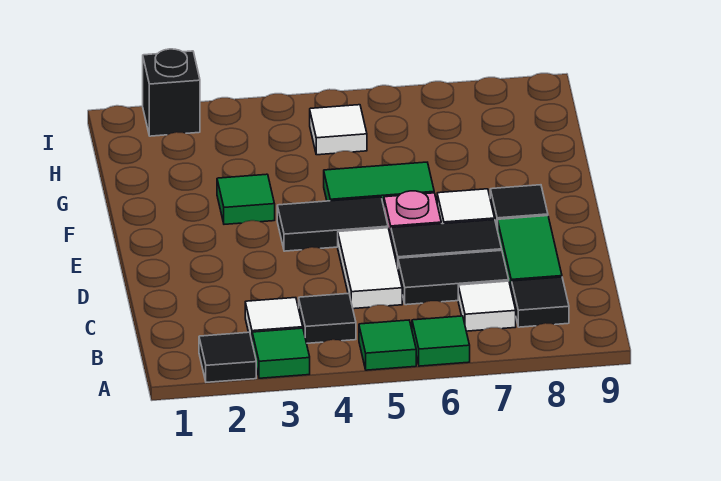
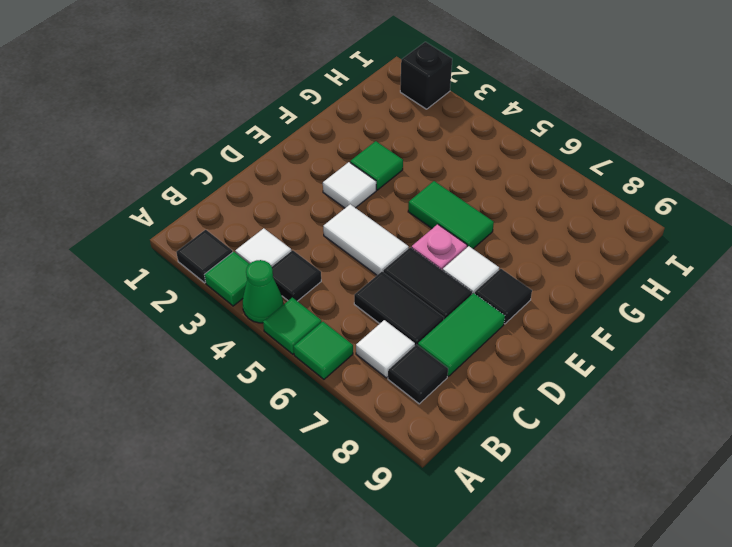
none -> green cone A4 level 1
white tile C5:D5 level 1 -> white tile D4:D5 level 1
black tile E4:E5 level 1 -> none
white tile H5 level 1 -> white tile E3 level 1

